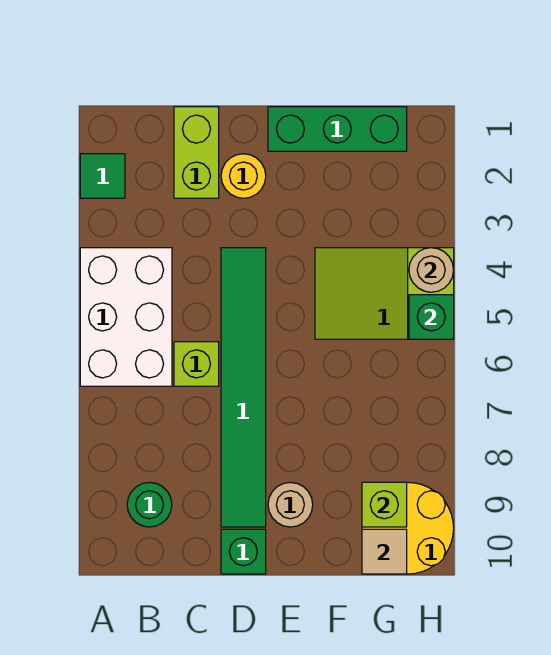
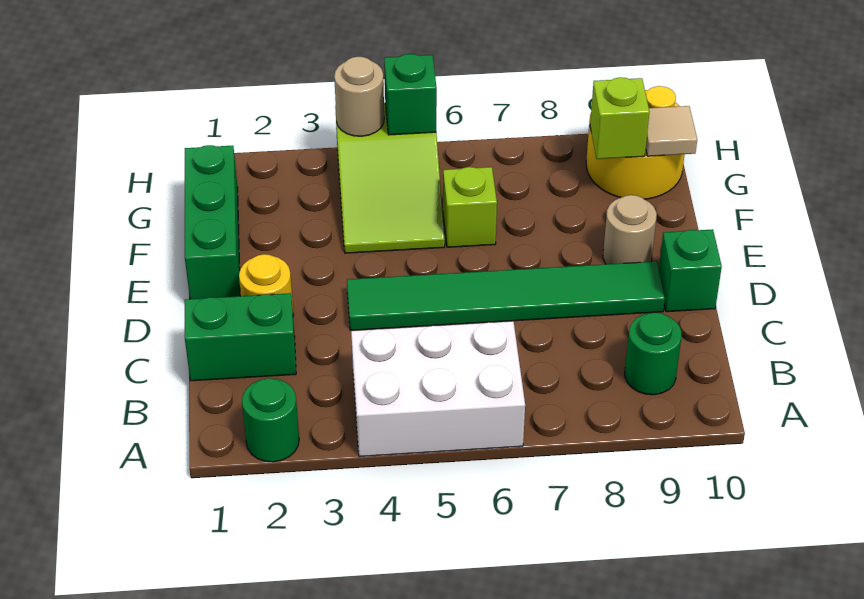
green tile A2 level 1 -> green round brick A2 level 1
lime brick C1:C2 level 1 -> green brick C1:C2 level 1
lime brick C6 level 1 -> lime brick F6 level 1

